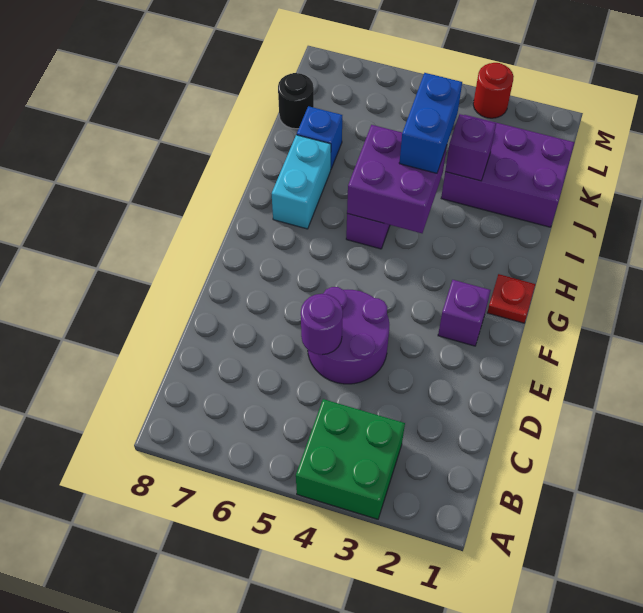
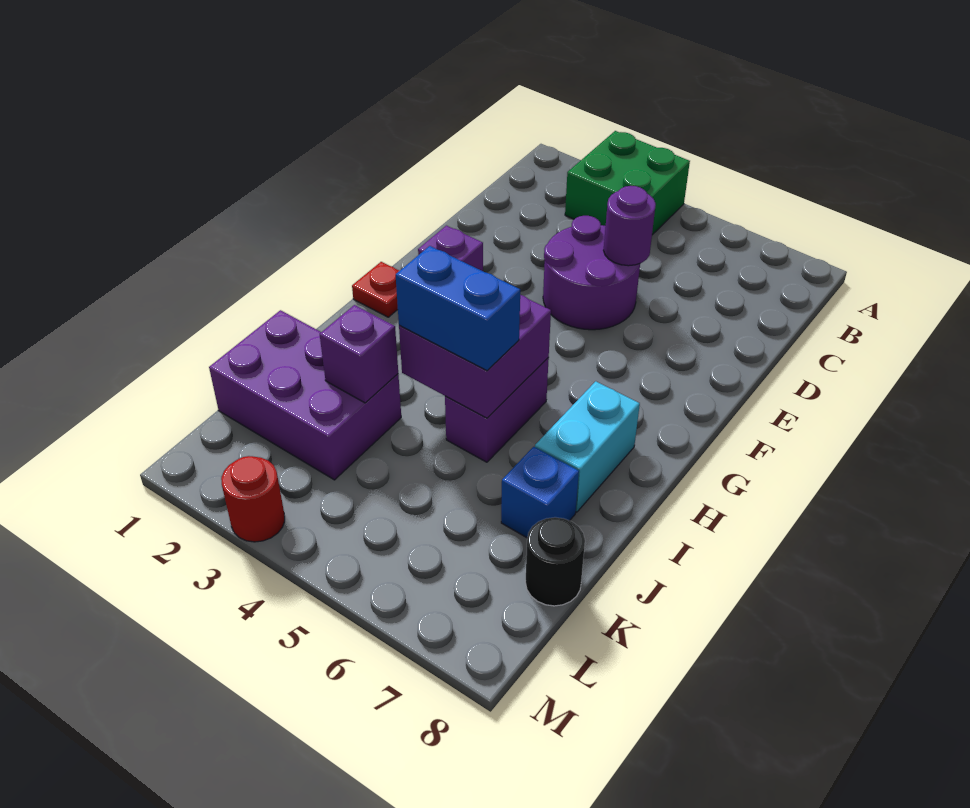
blue brick I4:J4 level 3 -> blue brick I4:I5 level 3

